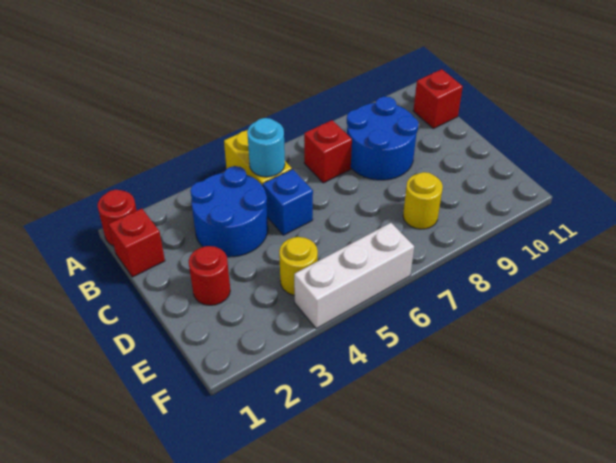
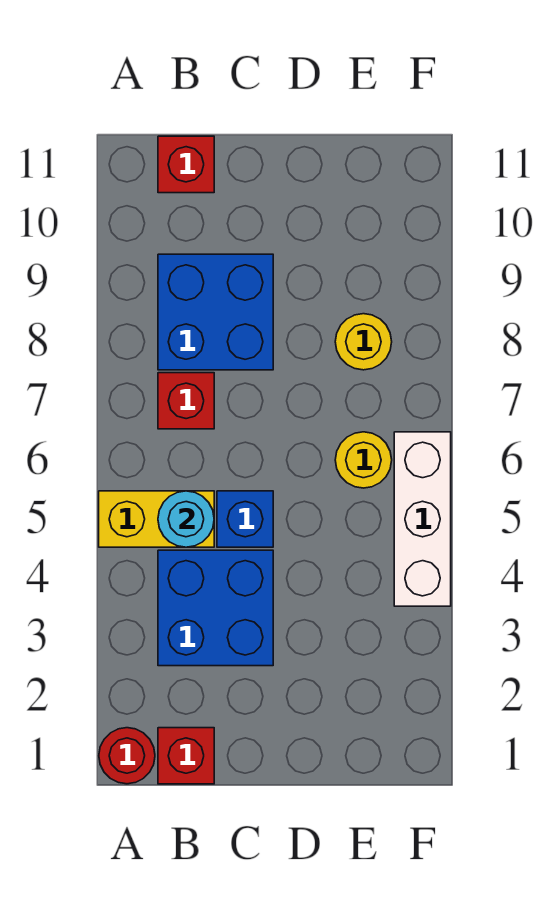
blue round brick B3:C4 level 1 -> blue brick B3:C4 level 1
blue round brick B8:C9 level 1 -> blue brick B8:C9 level 1
red round brick D2 level 1 -> none
yellow round brick E4 level 1 -> yellow round brick E6 level 1

